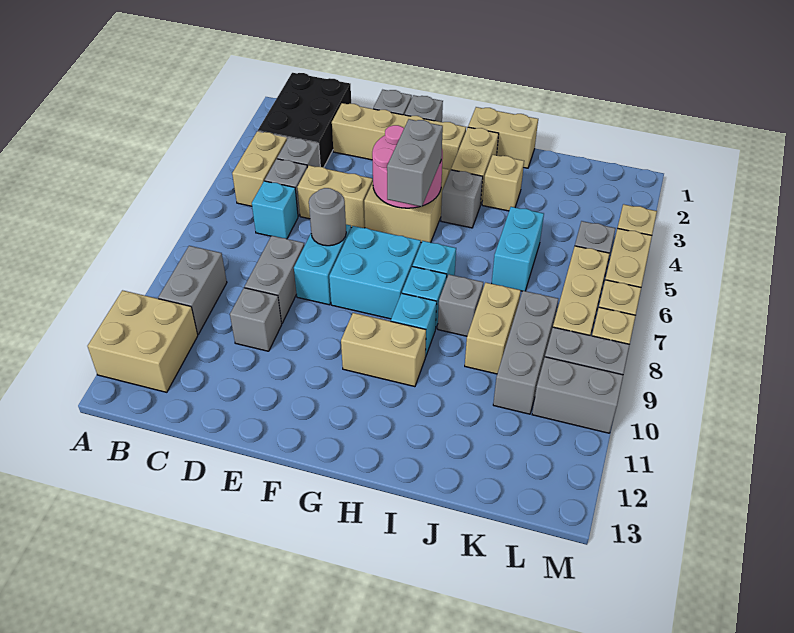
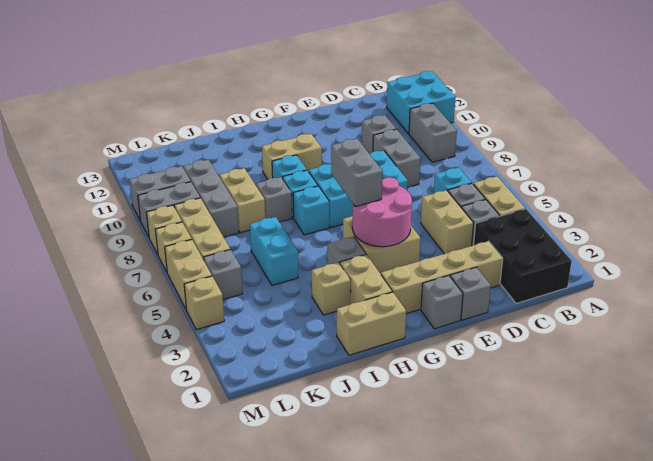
tan brick A11:B12 level 1 -> cyan brick A11:B12 level 1
tan brick D5:E5 level 1 -> tan brick D4:D5 level 1
grey round brick E7 level 2 -> none

